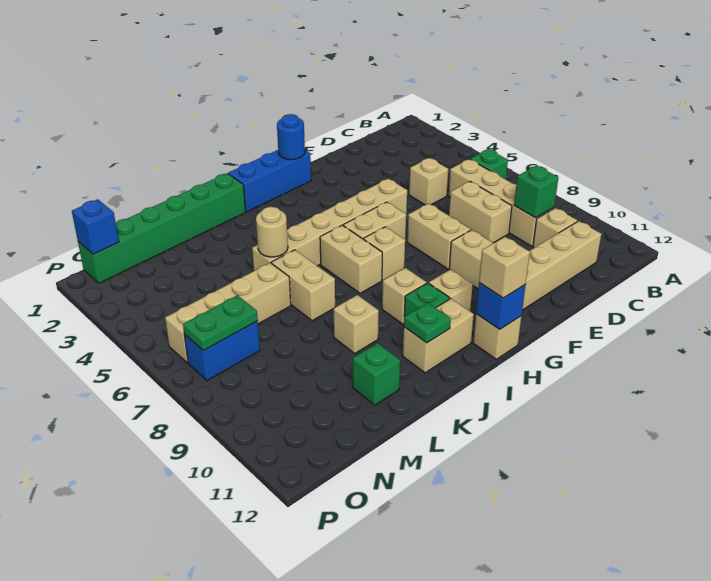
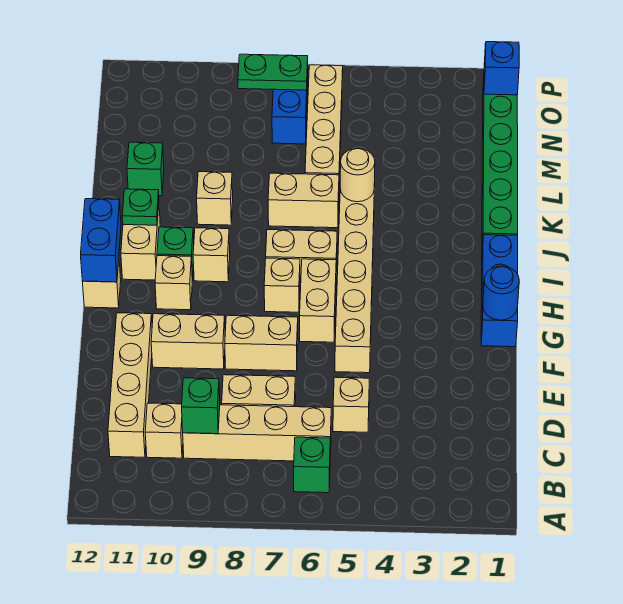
blue brick H12 level 2 -> blue brick H12:I12 level 2
tan brick H12 level 3 -> none
green plate N7:O7 level 2 -> green plate O7:O8 level 2

